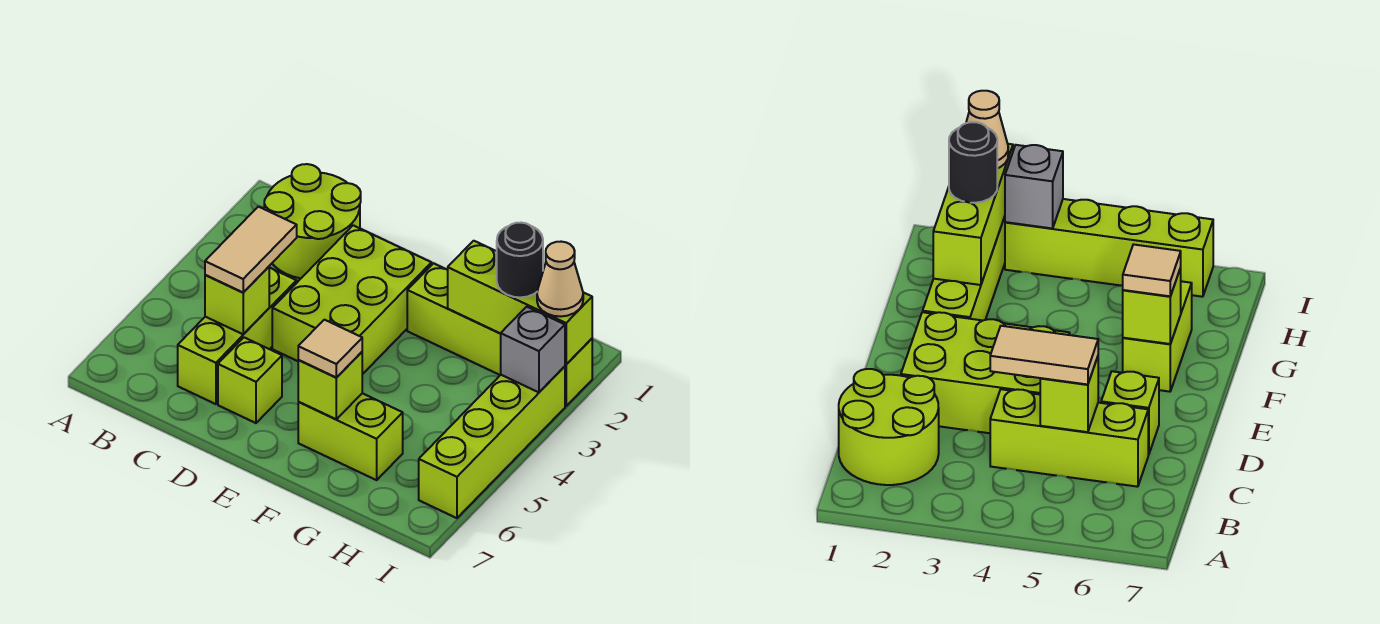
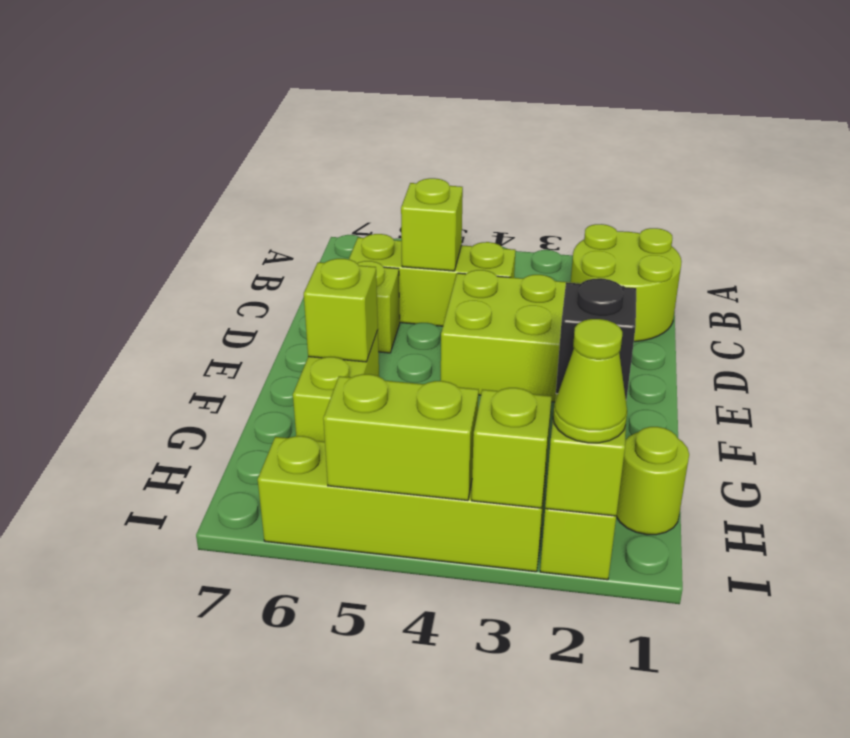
tan tile C4:C5 level 3 -> none
tan tile F6 level 3 -> none
none -> lime round brick H1 level 1
black round brick H2 level 3 -> black brick H2 level 3
tan cone I2 level 3 -> lime cone I2 level 3
grey brick I3 level 2 -> lime brick I3 level 2
none -> lime brick I4:I5 level 2

